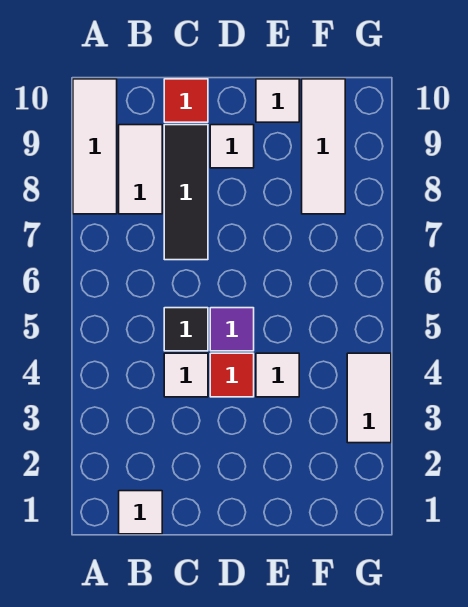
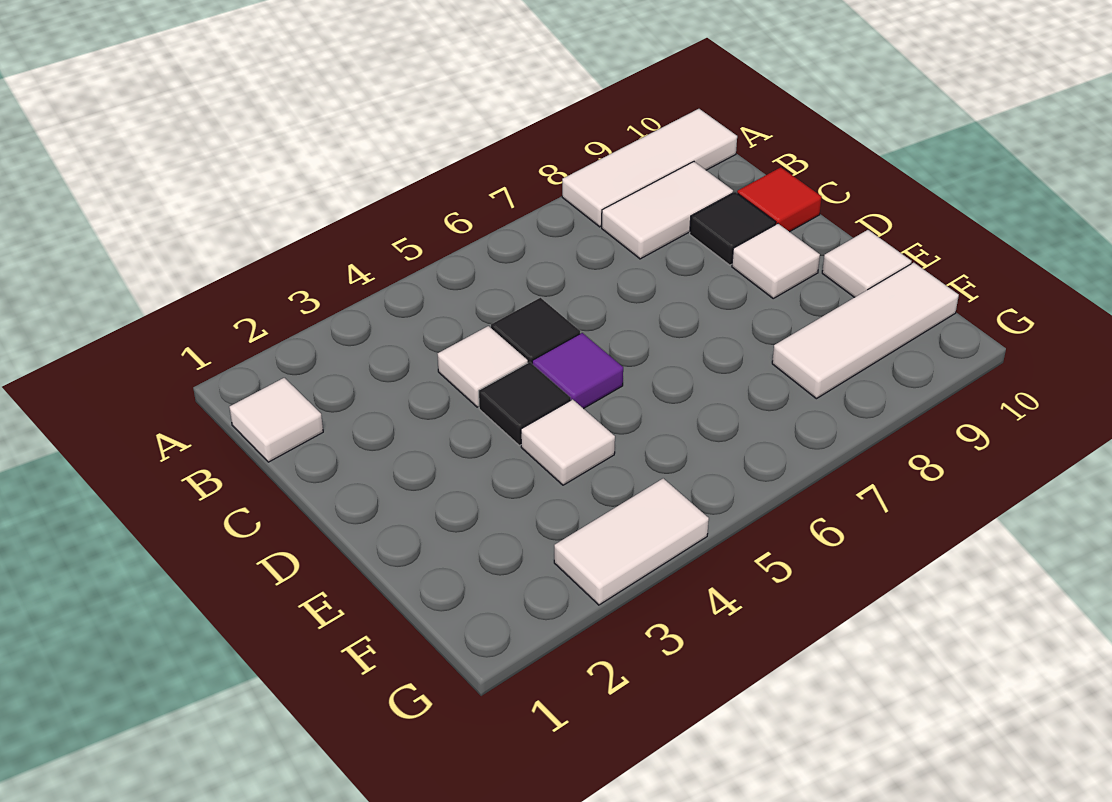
black tile C7:C9 level 1 -> black tile C9 level 1
red tile D4 level 1 -> black tile D4 level 1

